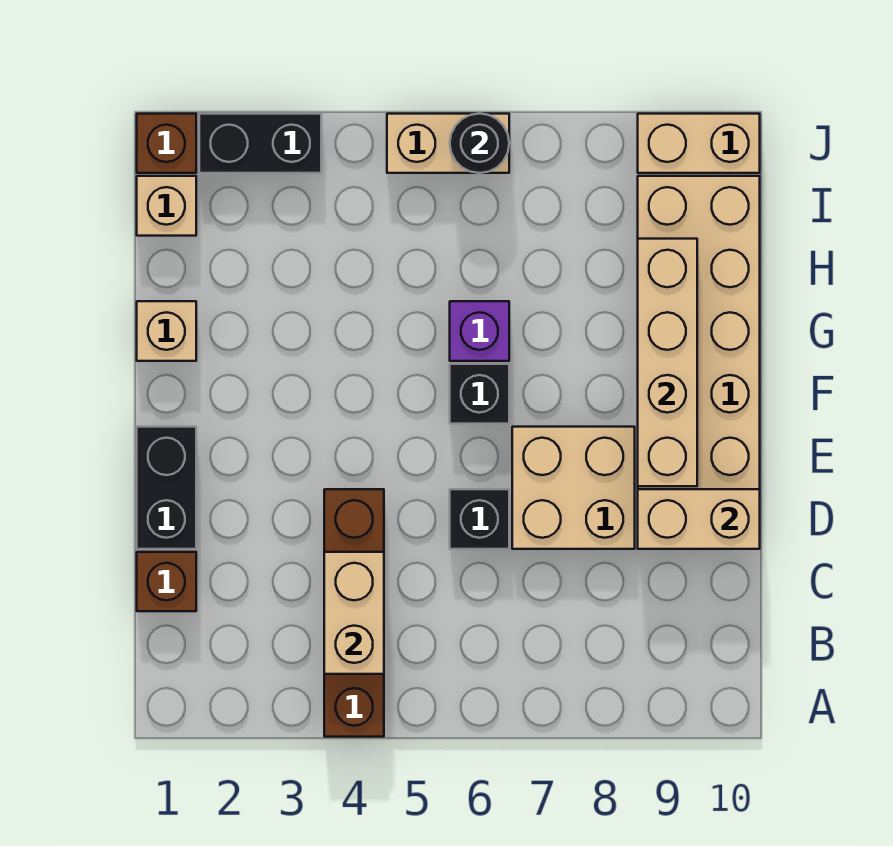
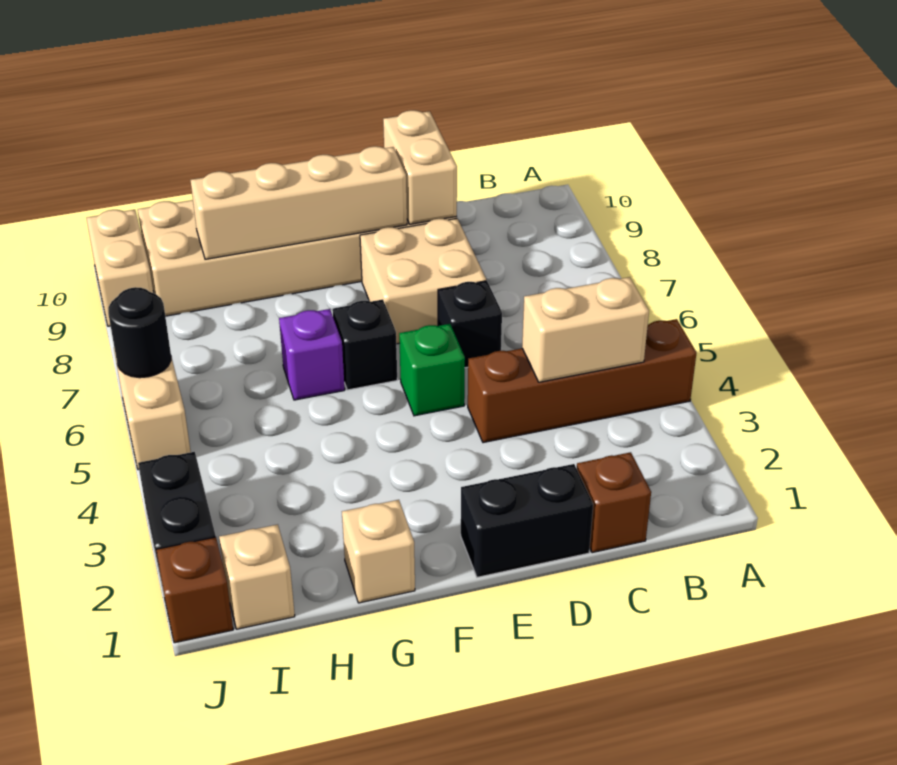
none -> green brick E5 level 1

